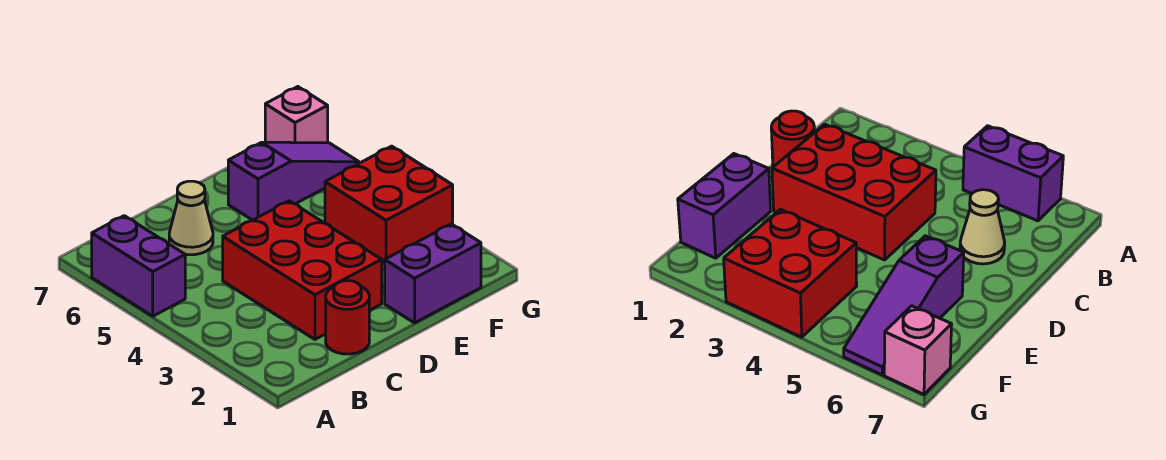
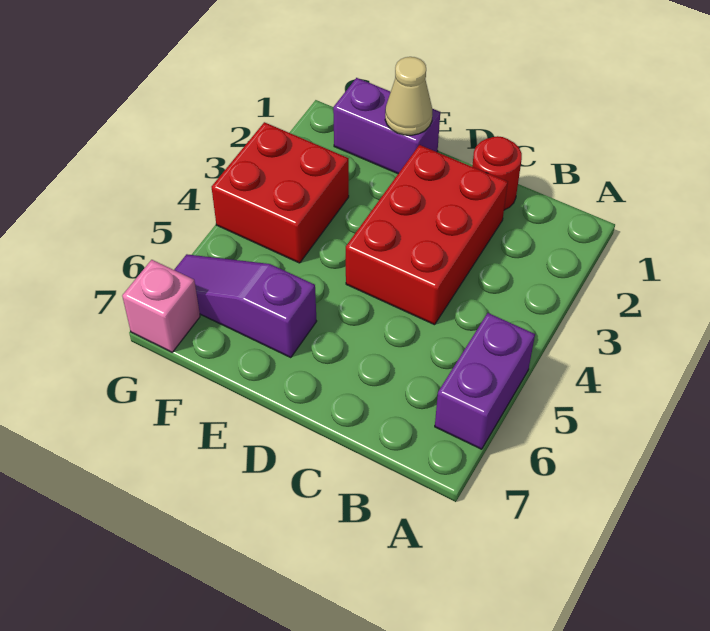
tan cone C6 level 1 -> tan cone E1 level 2

